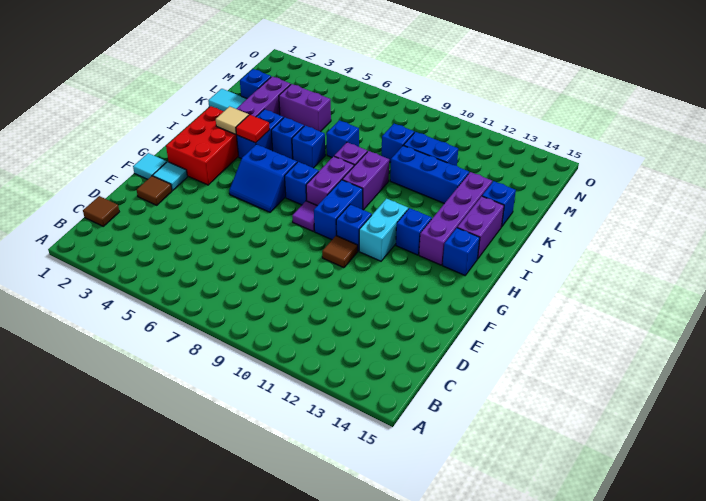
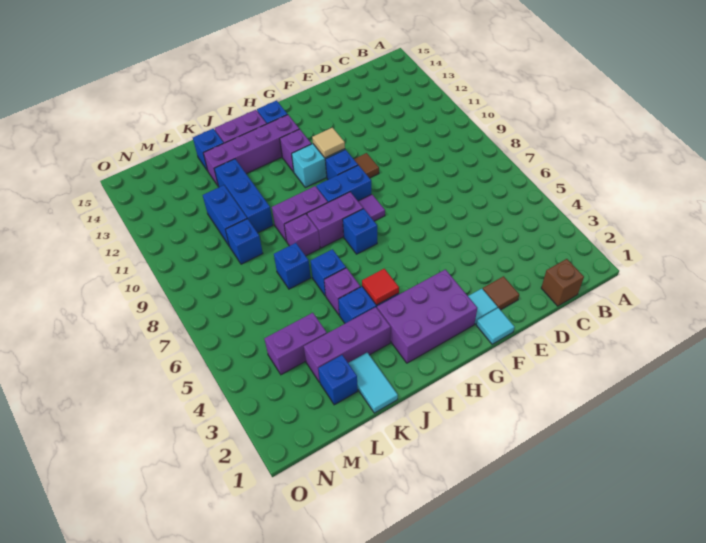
brown tile C1 level 1 -> brown brick C1 level 1
red brick G2:I3 level 1 -> purple brick G2:I3 level 1
blue slope G5:H6 level 1 top H -> none
blue brick H12 level 1 -> purple brick H12 level 1
tan tile I3 level 2 -> tan tile G11 level 2
blue brick J5 level 1 -> purple brick J5 level 1
purple brick L4:L5 level 1 -> purple brick L4:M4 level 1

